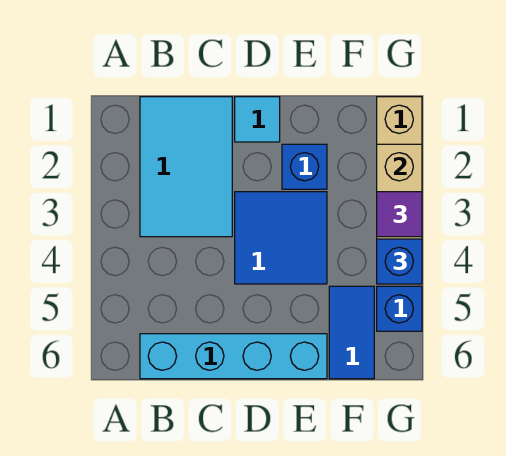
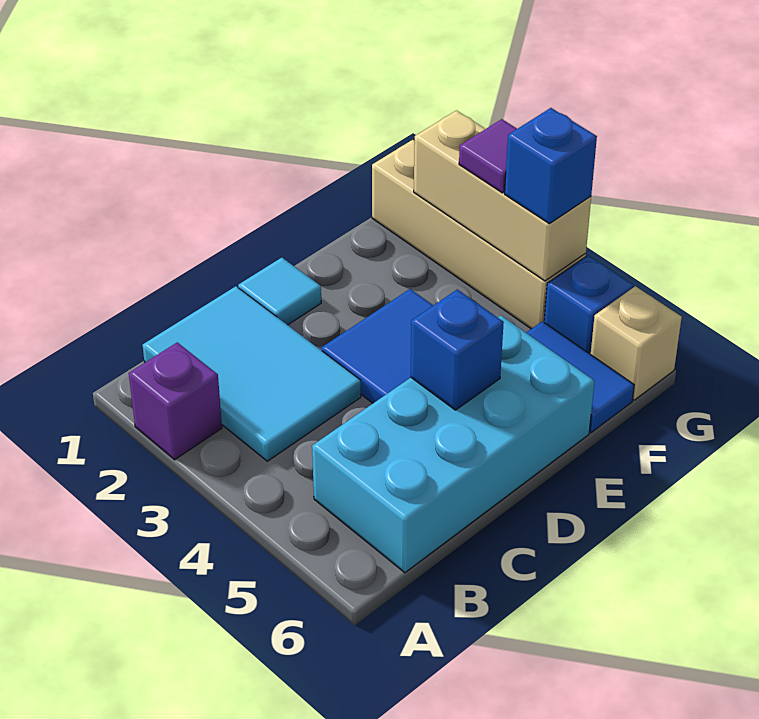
none -> purple brick A2 level 1
cyan brick B6:E6 level 1 -> cyan brick B5:E6 level 1
blue brick E2 level 1 -> blue brick D5 level 2
none -> tan brick G6 level 1

